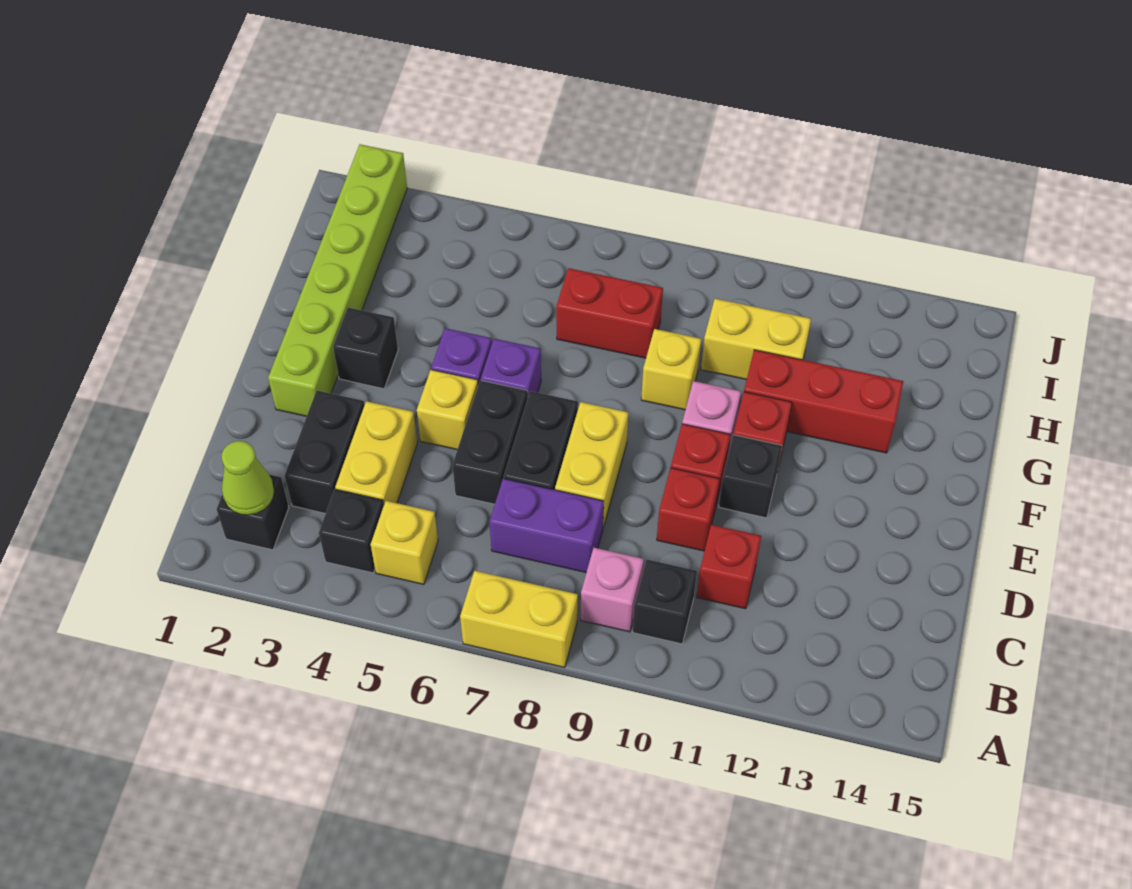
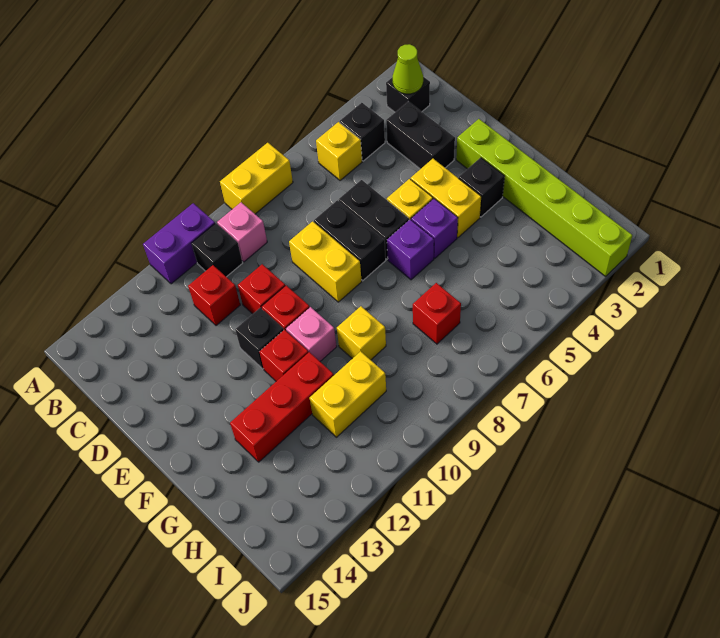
yellow brick C4:D4 level 1 -> yellow brick E4:F4 level 1
purple brick C7:C8 level 1 -> purple brick A10:A11 level 1
red brick H7:H8 level 1 -> red brick H7 level 1

